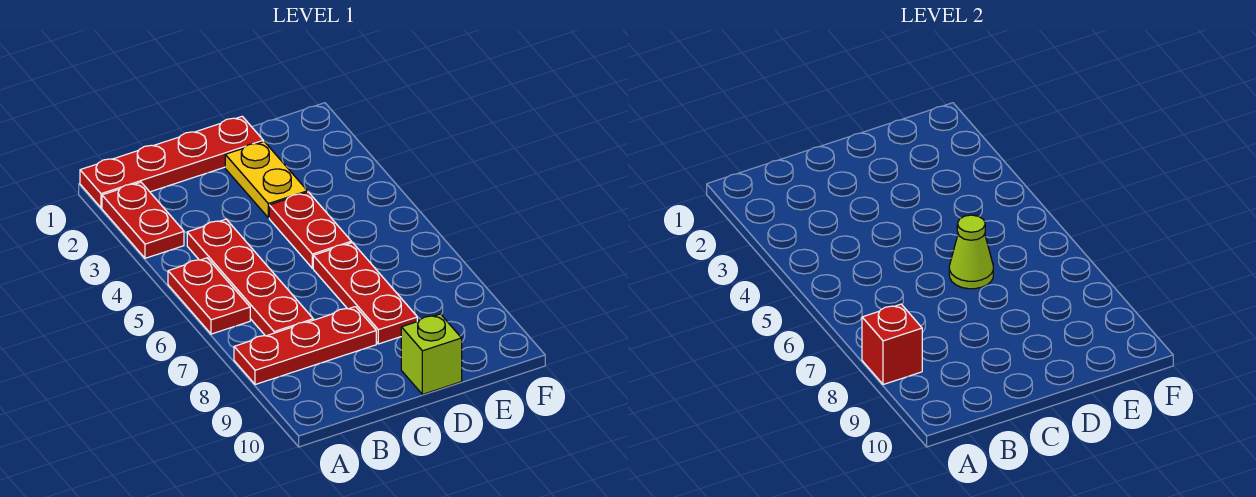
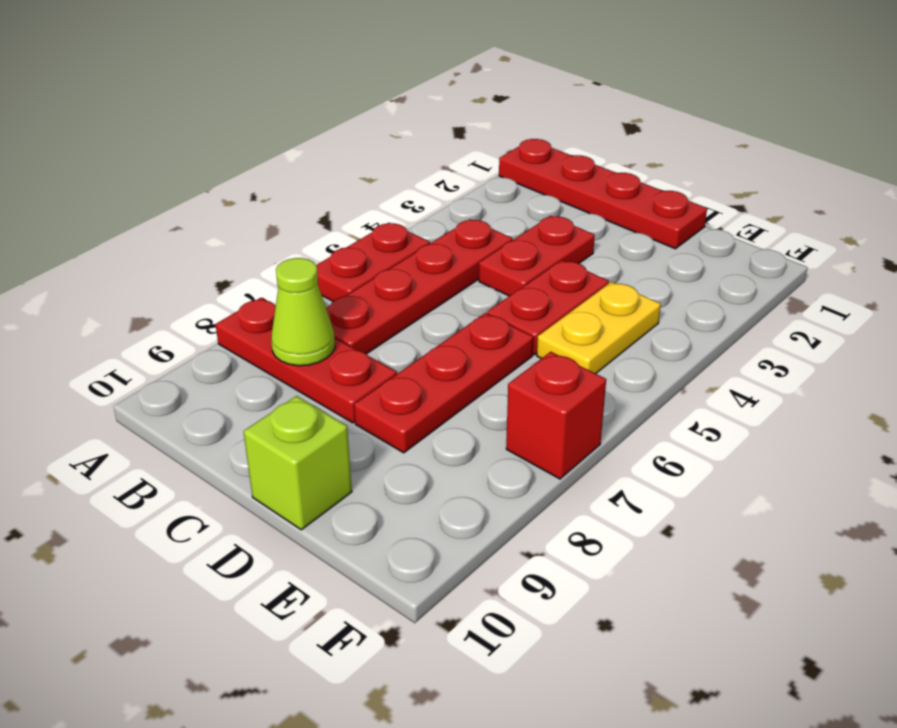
red plate A2:A3 level 1 -> red plate C3:C4 level 1
red brick A8 level 2 -> red brick F7 level 1
yellow plate D2:D3 level 1 -> yellow plate E4:E5 level 1
lime cone D6 level 2 -> lime cone B8 level 2

